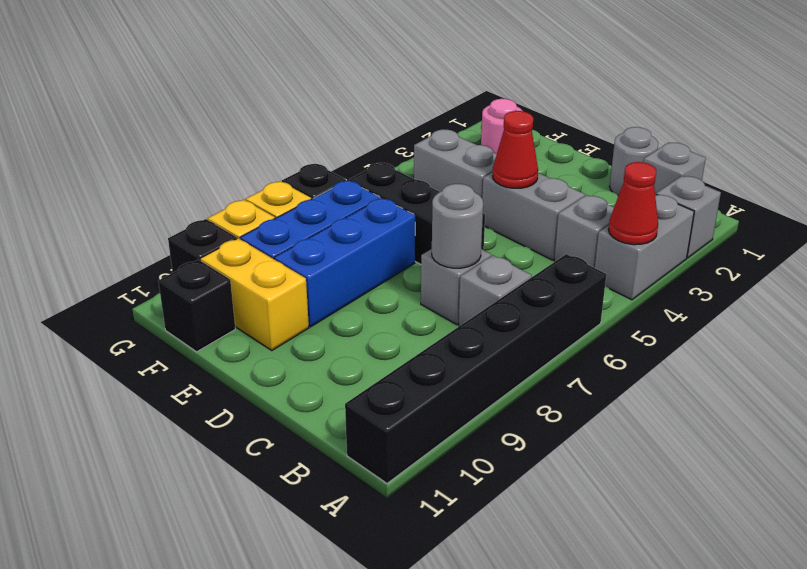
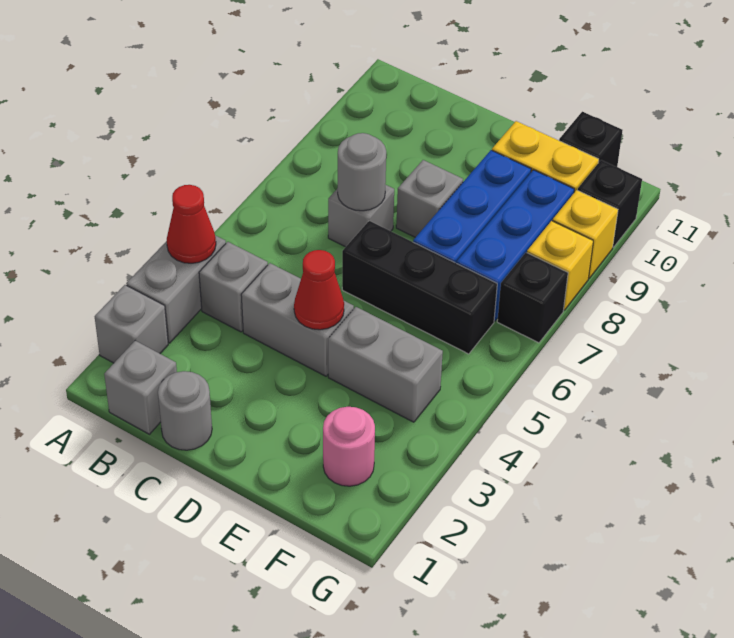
black brick A6:A11 level 1 -> none
grey brick B7 level 1 -> grey brick D8 level 1

